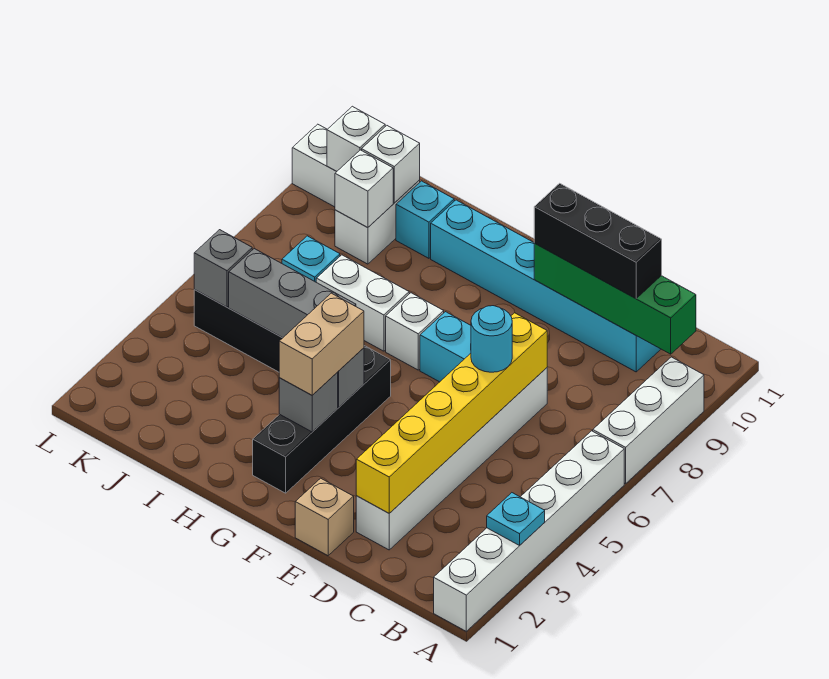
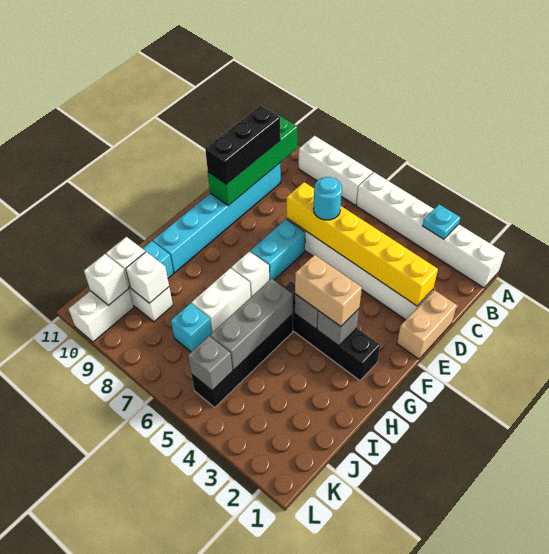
tan brick E1 level 1 -> tan brick D1:E1 level 1

